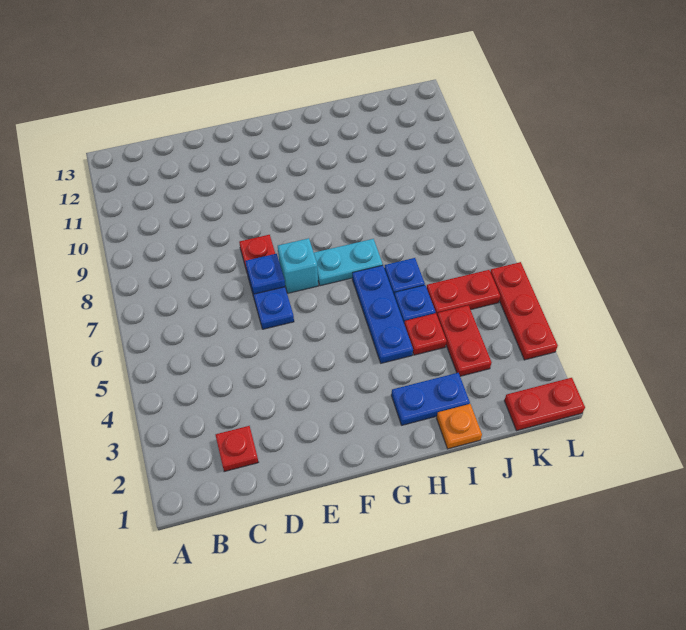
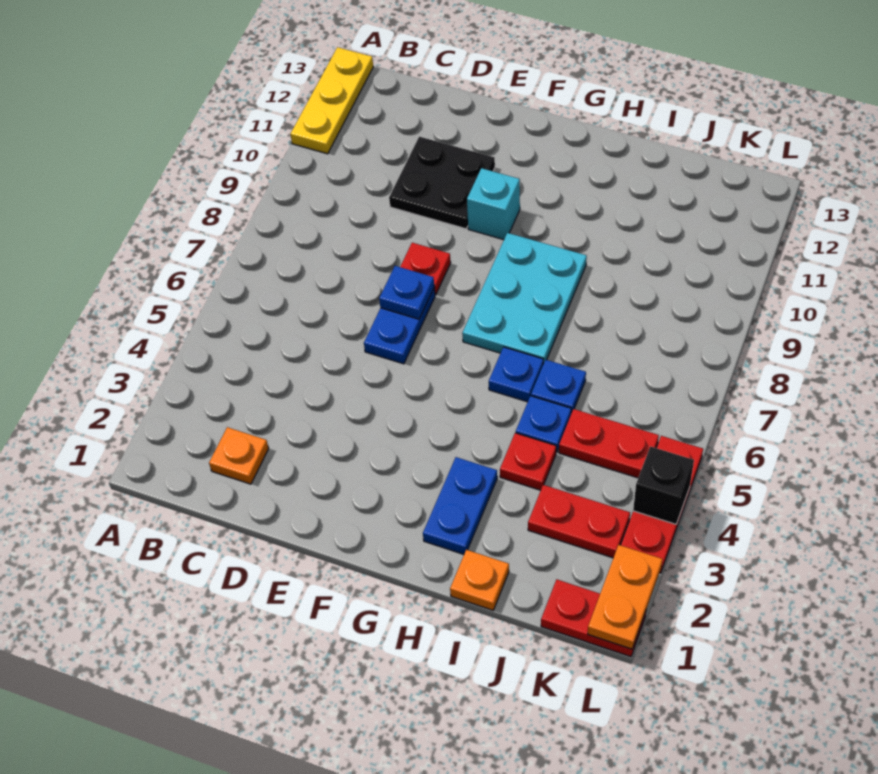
none -> yellow plate A11:A13 level 1
red plate C2 level 1 -> orange plate C2 level 1
none -> black plate D10:E11 level 1
cyan brick F7 level 1 -> cyan brick F10 level 1
cyan plate G7:H7 level 1 -> cyan plate G7:H9 level 1
blue plate H2:I2 level 1 -> blue plate H2:H3 level 1
blue plate H4:H6 level 1 -> blue plate H6 level 1
red plate J3:J4 level 1 -> red plate J3:K3 level 1
none -> orange plate L1:L2 level 2
none -> black brick L4 level 2

